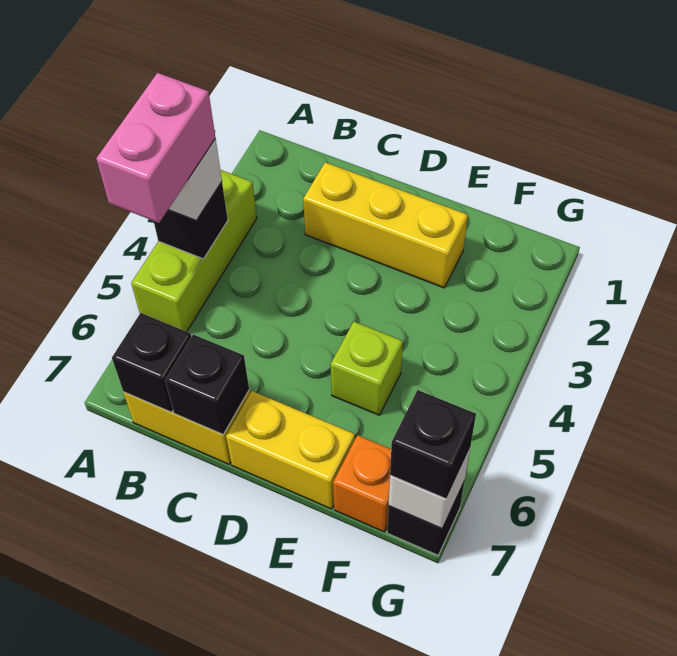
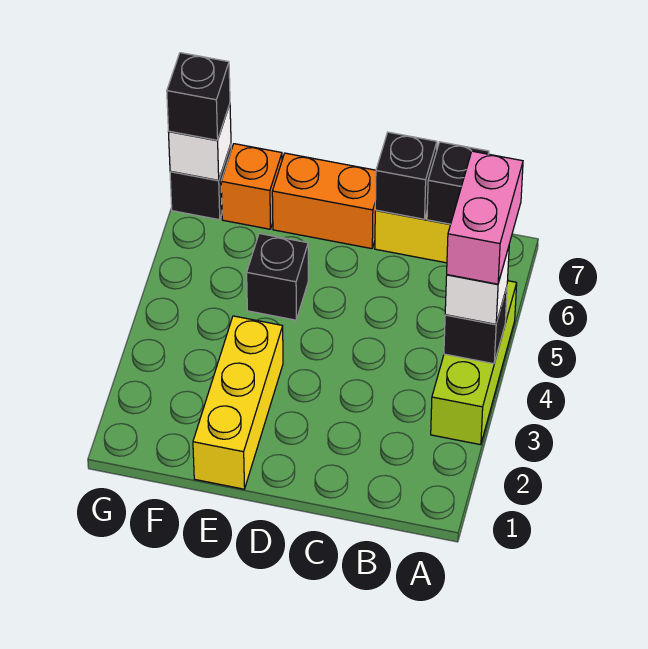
yellow brick C2:E2 level 1 -> yellow brick E1:E3 level 1
yellow brick D7:E7 level 1 -> orange brick D7:E7 level 1
lime brick E5 level 1 -> black brick E5 level 1

